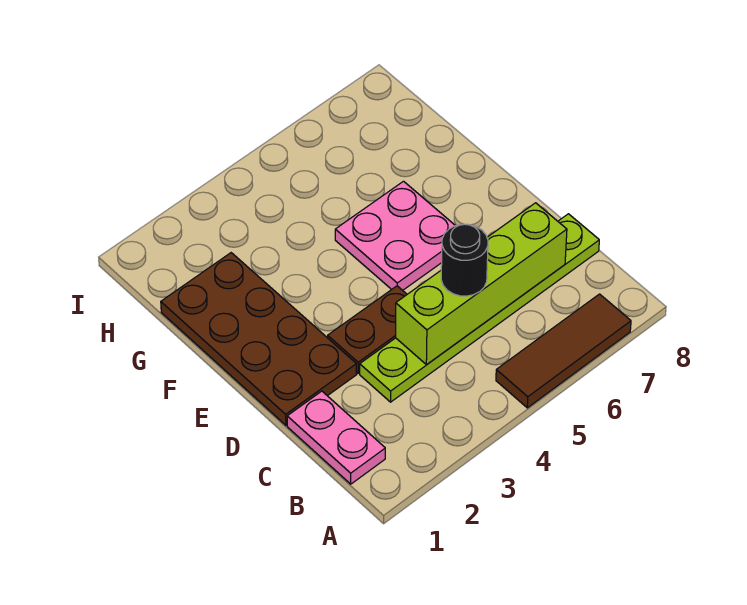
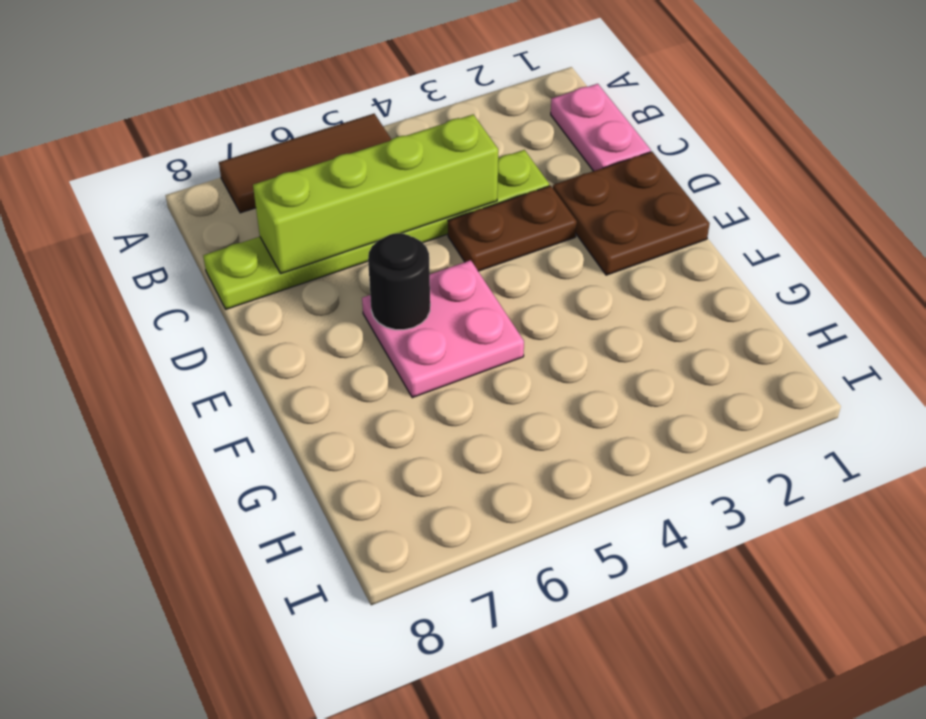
black round brick C5 level 3 -> black round brick E6 level 2
brown plate D1:G2 level 1 -> brown plate D1:E2 level 1

